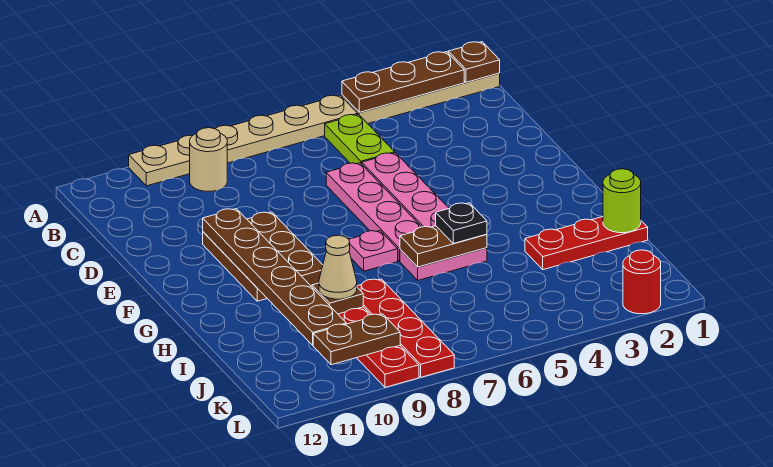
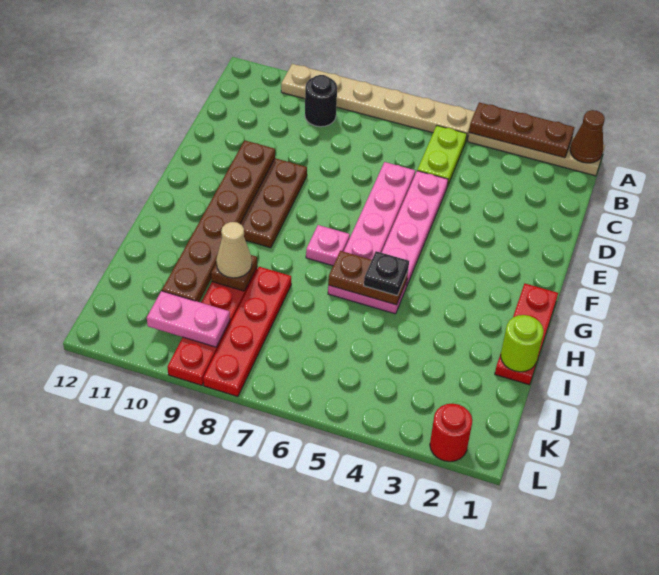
brown plate A1 level 2 -> brown cone A1 level 2
tan round brick B9 level 1 -> black round brick B9 level 1
red plate I1:I3 level 1 -> red plate G1:I1 level 1
brown plate K9:K10 level 2 -> pink plate K9:K10 level 2

